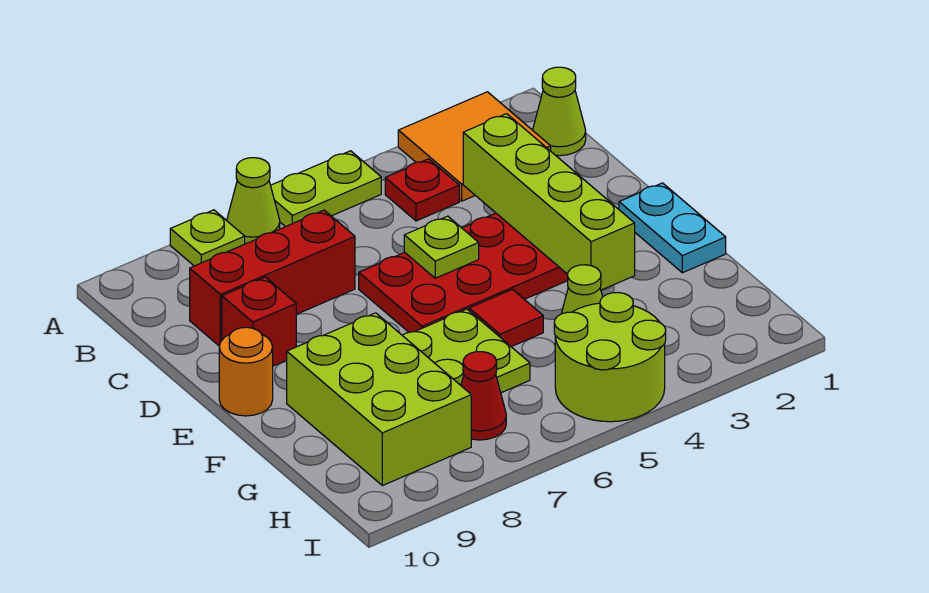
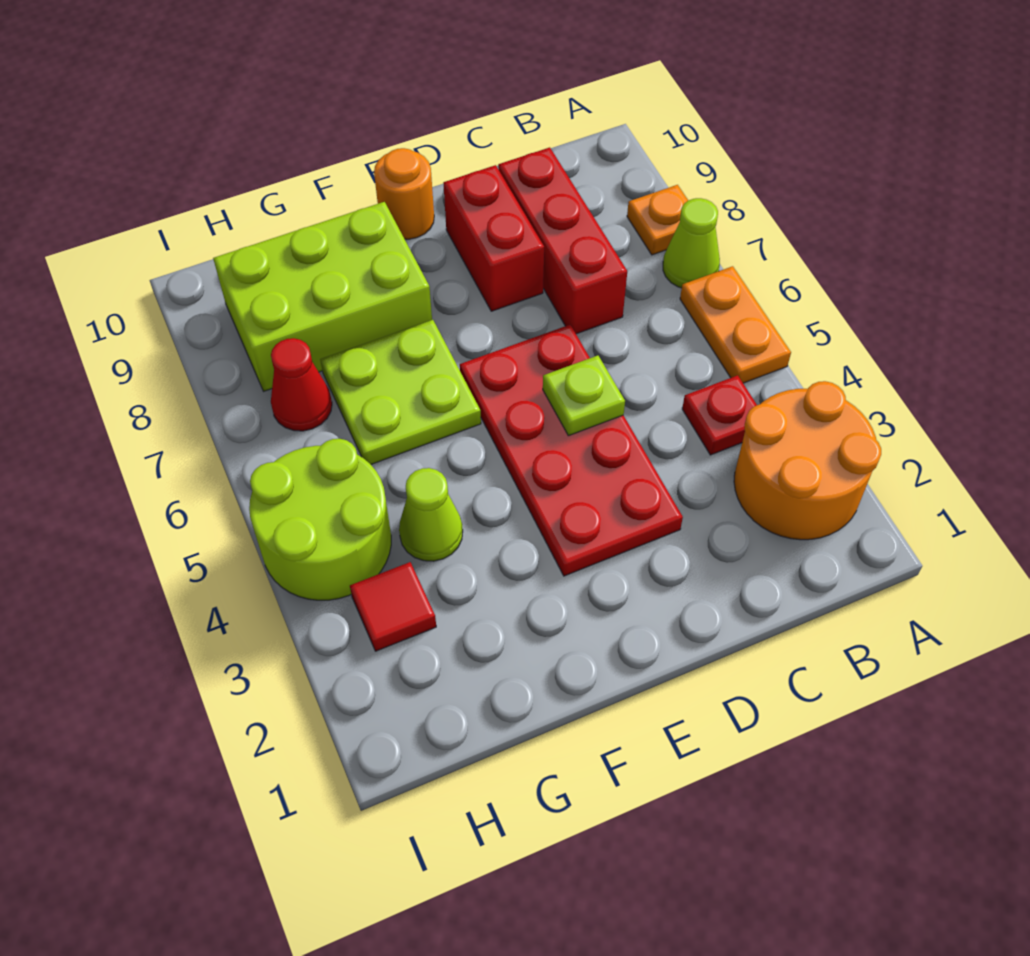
orange tile A2:B3 level 1 -> orange round brick A2:B3 level 1
lime plate A5:A6 level 1 -> orange plate A5:A6 level 1
lime plate A8 level 1 -> orange plate A8 level 1
lime cone B1 level 1 -> none
lime brick C3:F3 level 2 -> none
red brick D9 level 1 -> red brick D8:D9 level 1
cyan plate E1:F1 level 1 -> none
red tile F5 level 1 -> red tile H3 level 1

